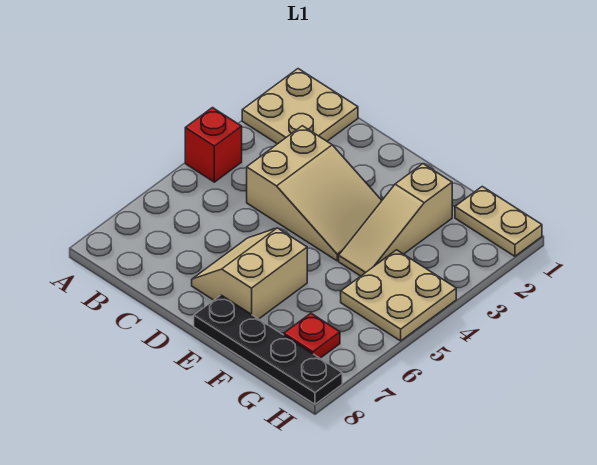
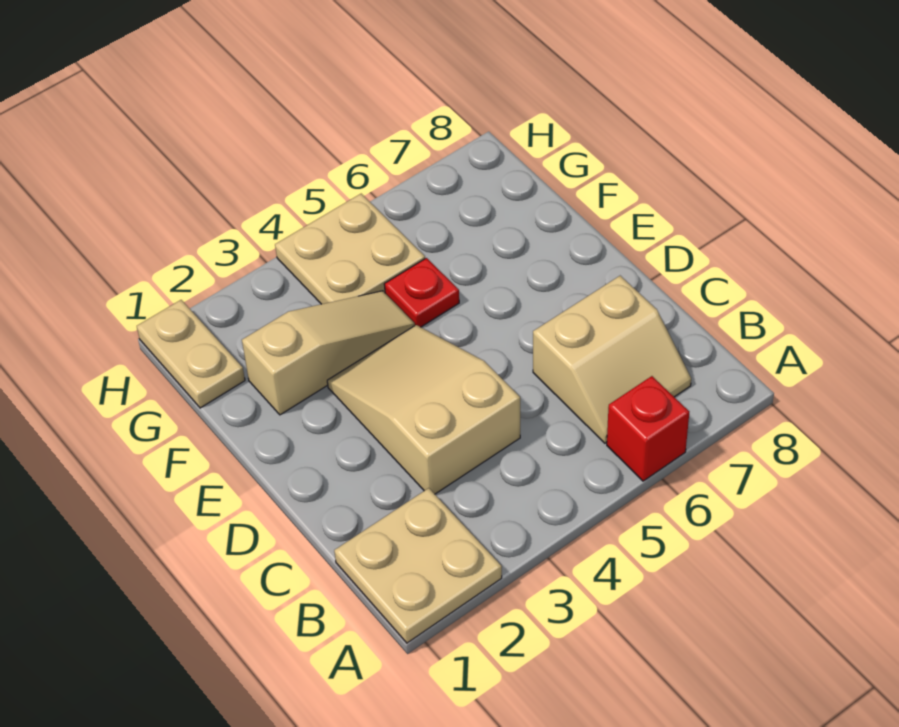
red brick A4 level 1 -> red brick A6 level 1
tan slope D6:E7 level 1 top E -> tan slope B6:C7 level 1 top C
black plate E8:H8 level 1 -> none
red plate G7 level 1 -> red plate F5 level 1

